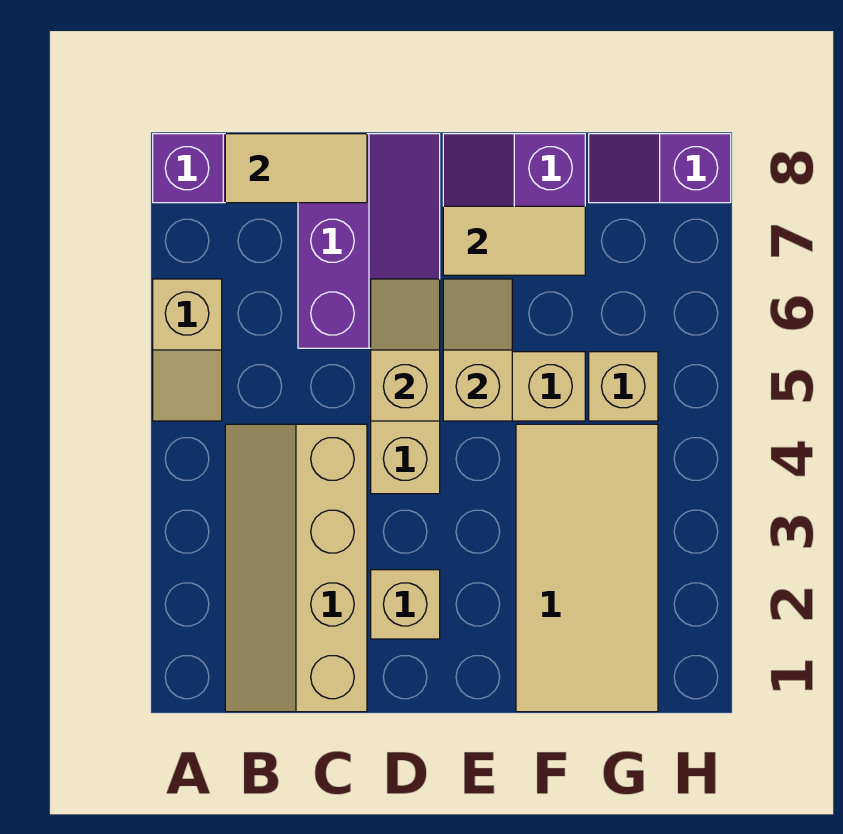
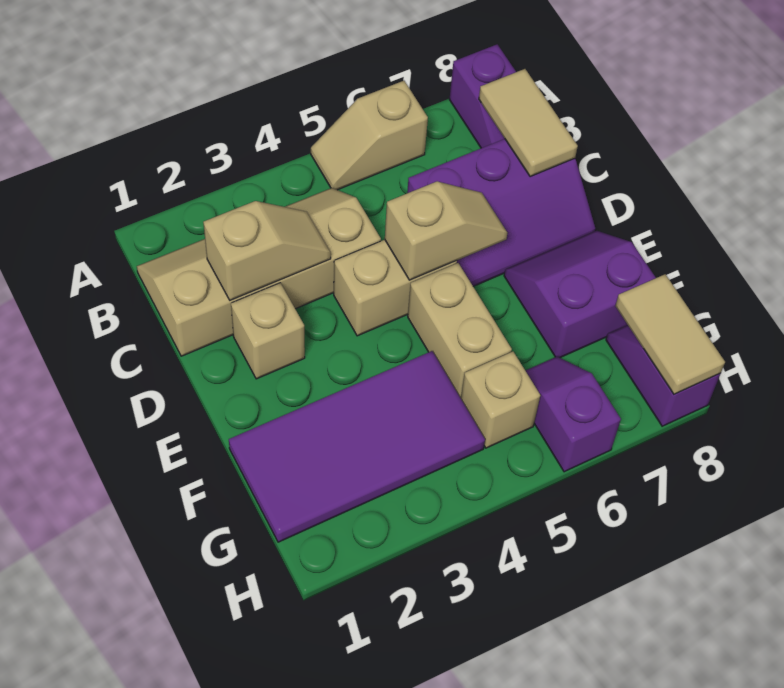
tan slope E5:E6 level 2 top 5 -> tan slope C2:C3 level 2 top 2
tan tile E7:F7 level 2 -> tan tile G8:H8 level 2
tan tile F1:G4 level 1 -> purple tile F1:G4 level 1
none -> purple slope G6:H6 level 1 top H

